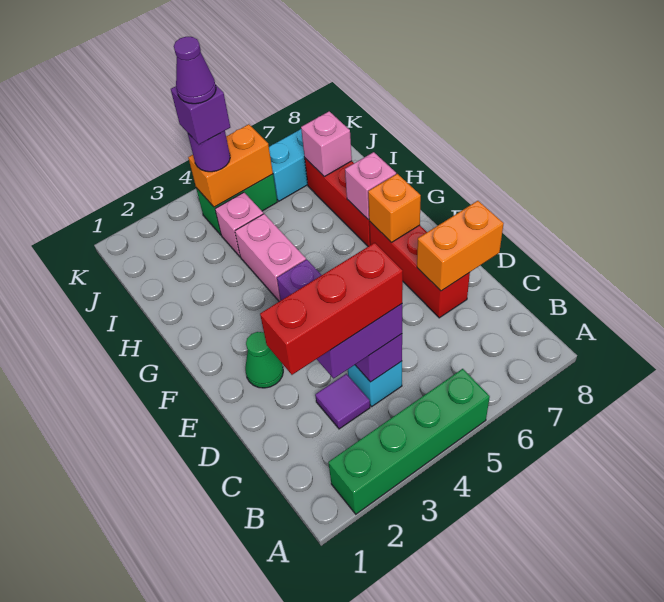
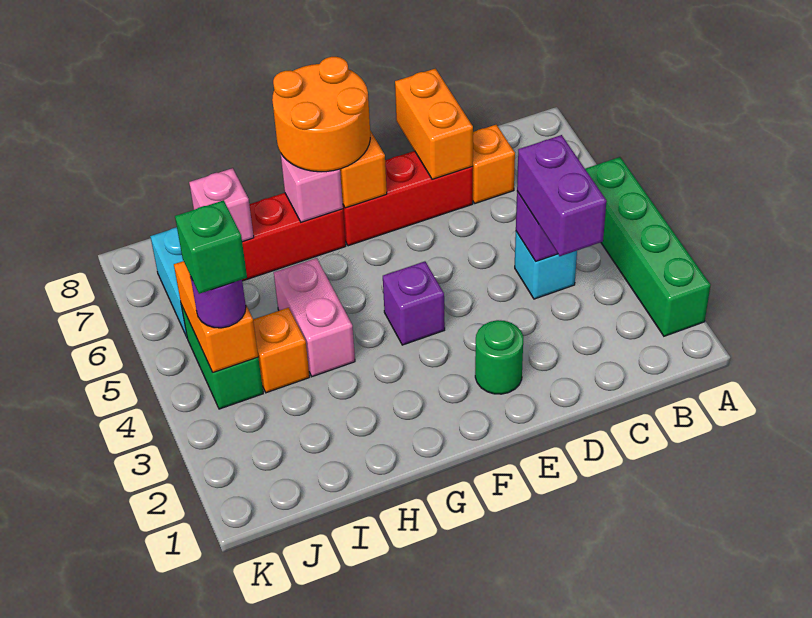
red brick C2:C4 level 4 -> none
purple tile C3 level 1 -> none
none -> orange brick C7 level 1
green cone E2 level 1 -> green round brick E2 level 1
none -> orange round brick F7:G8 level 3
pink brick G4:H4 level 1 -> pink brick H4:H5 level 1
pink brick I4 level 1 -> orange brick I4 level 1
purple brick J4 level 4 -> green brick J4 level 4
purple cone J4 level 5 -> none

